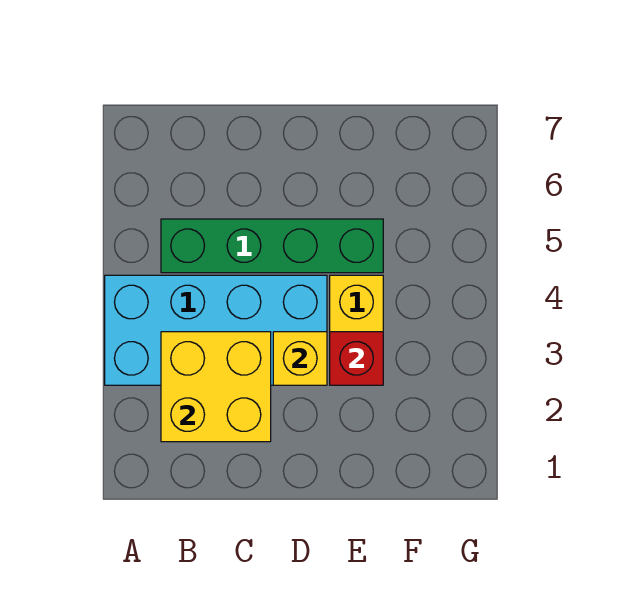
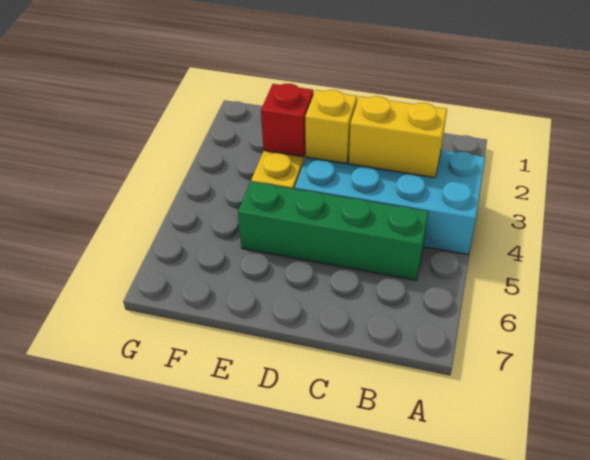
yellow brick B2:C3 level 2 -> yellow brick B3:C3 level 2

